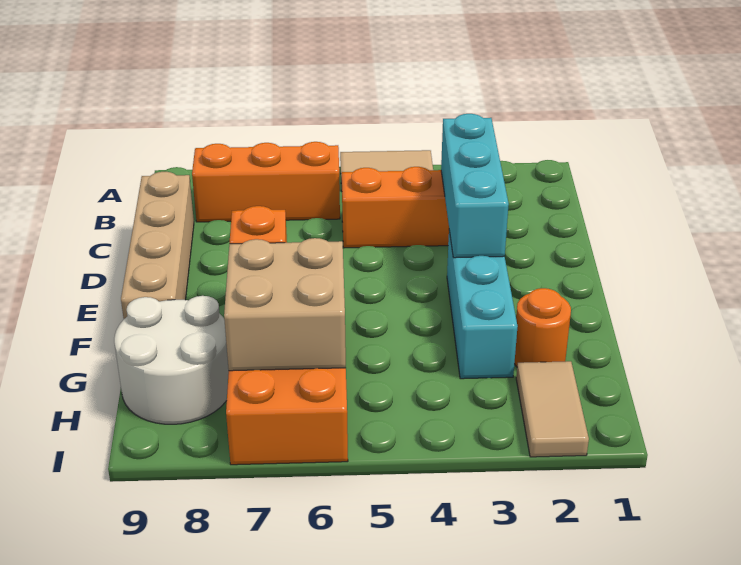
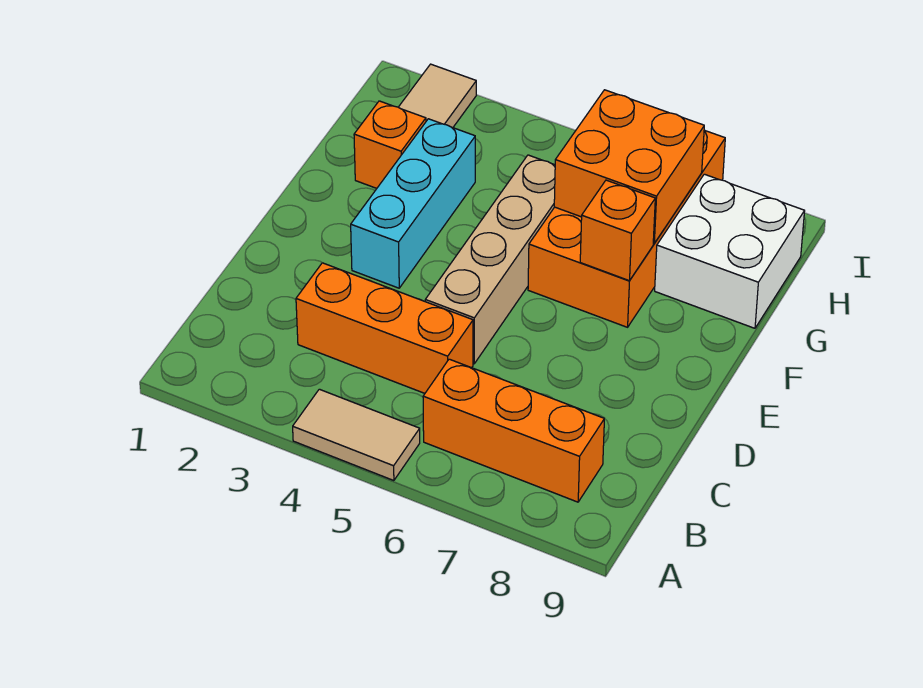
cyan brick C3:E3 level 2 -> none
tan brick C9:F9 level 1 -> tan brick D5:G5 level 1
orange round brick G2 level 1 -> orange brick G2 level 1
tan brick G6:H7 level 2 -> orange brick G6:H7 level 2
white round brick G8:H9 level 1 -> white brick G8:H9 level 1

